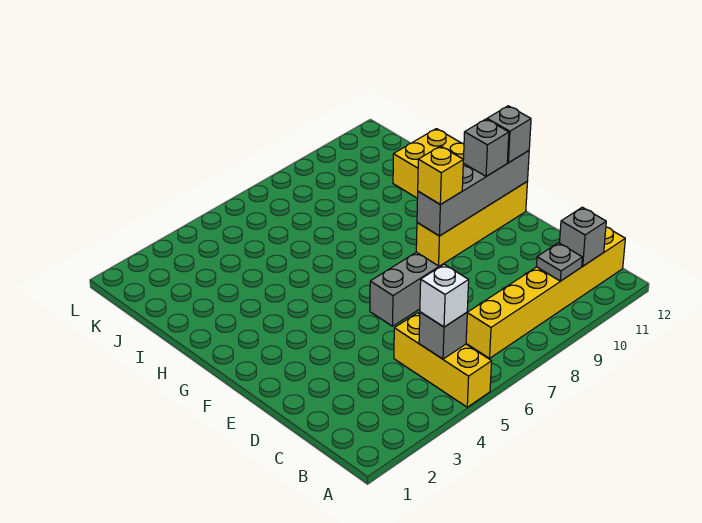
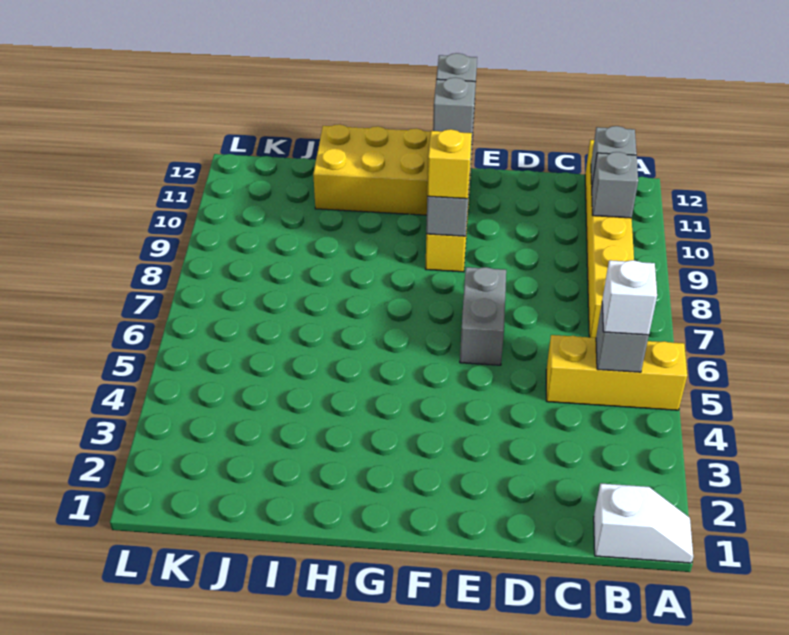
none -> white slope A1:B1 level 1 top B
grey plate B10 level 2 -> grey brick B10 level 2

